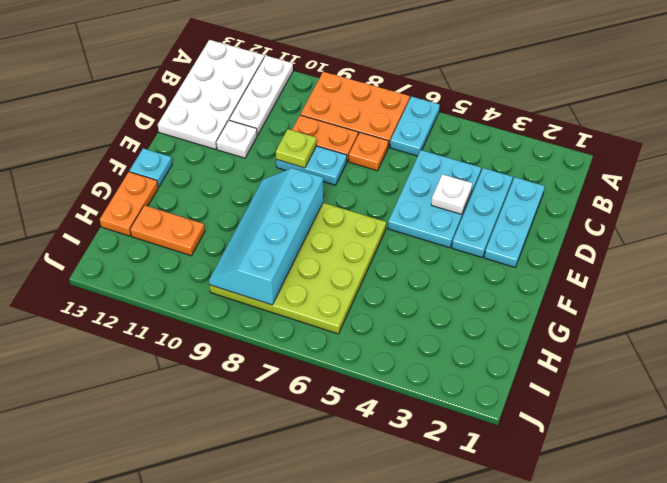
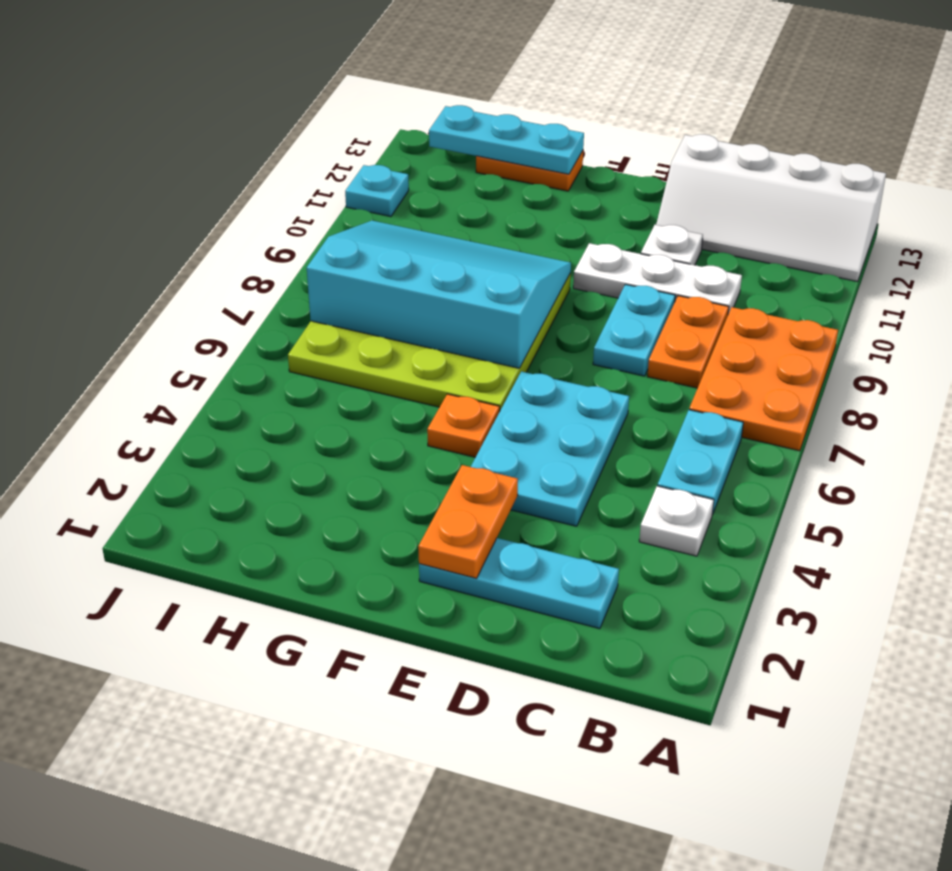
cyan plate A6:B6 level 1 -> cyan plate B5:B6 level 1
white plate A11:C11 level 1 -> white plate C10:E10 level 1
white plate A12:D13 level 1 -> white slope A12:D13 level 1 top 13
cyan plate C3:E3 level 1 -> cyan plate G13:I13 level 2
cyan plate C4:E5 level 1 -> cyan plate D4:E6 level 1
orange plate C7 level 1 -> orange plate F5 level 1
white plate D4 level 2 -> white plate B4 level 1
lime plate D9 level 2 -> none
cyan slope F8:I9 level 2 top 8 -> cyan slope F7:I9 level 2 top 7
cyan plate F13 level 1 -> cyan plate J11 level 1
orange plate H11:H12 level 1 -> orange plate E2:E3 level 2

